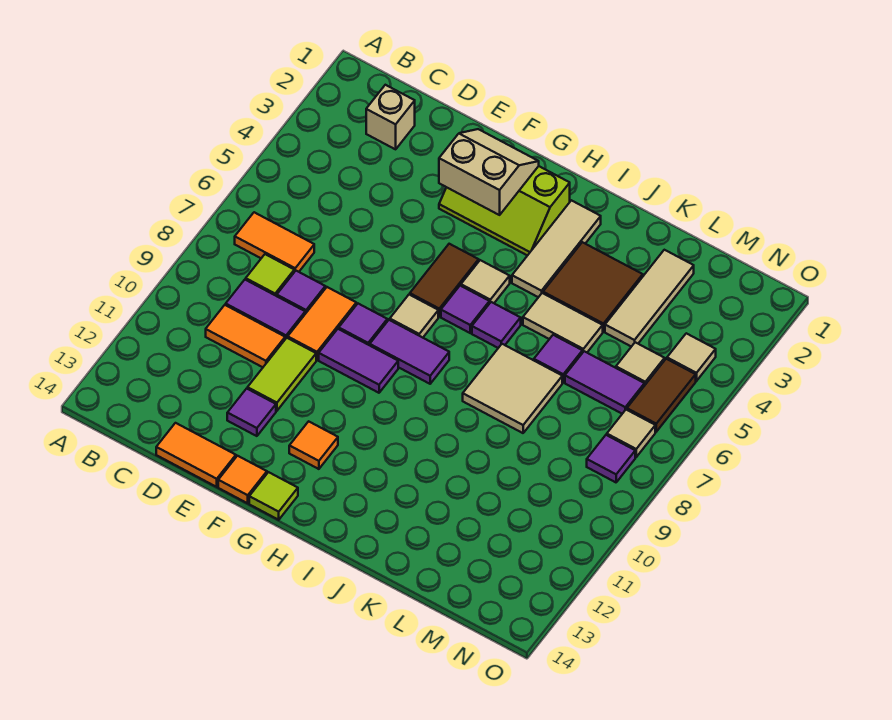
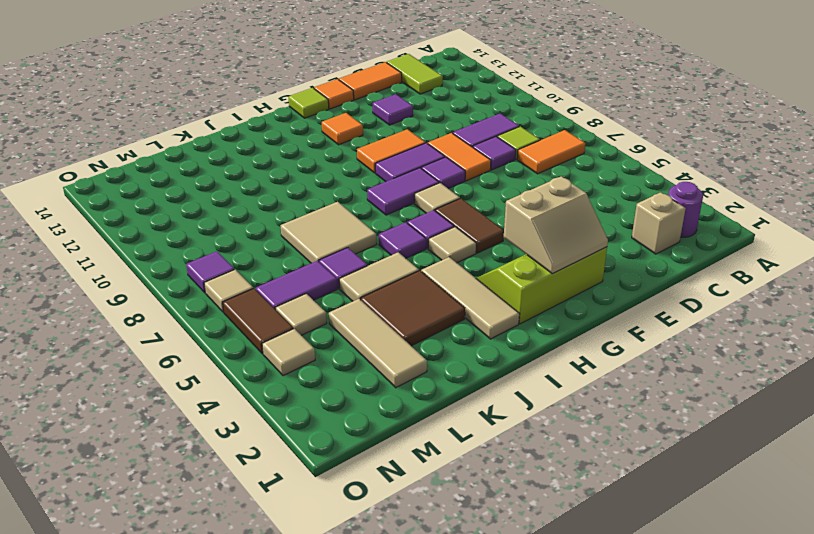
none -> purple round brick B2 level 1
orange tile C10:D10 level 1 -> orange tile F10:G10 level 1
lime tile E10:E11 level 1 -> lime tile C13:C14 level 1

